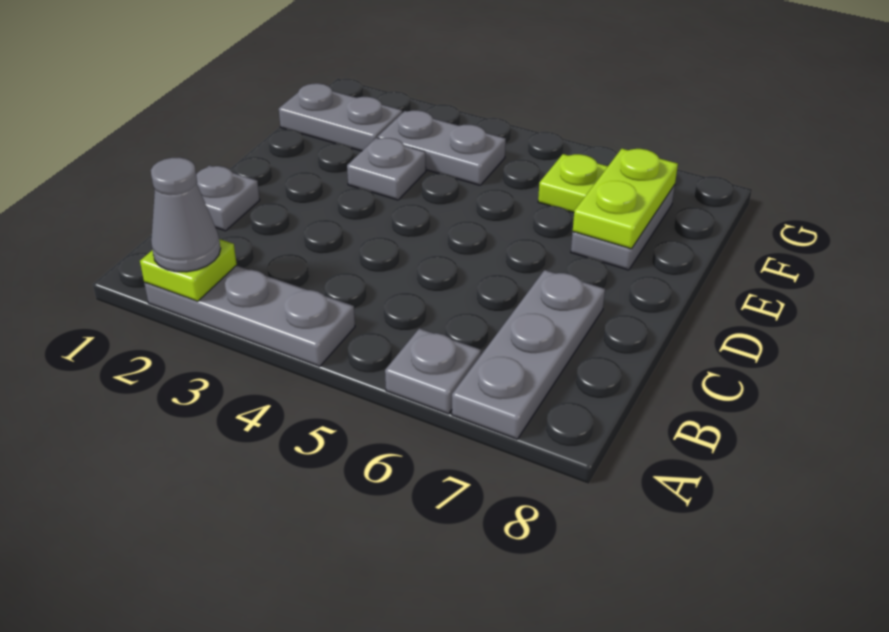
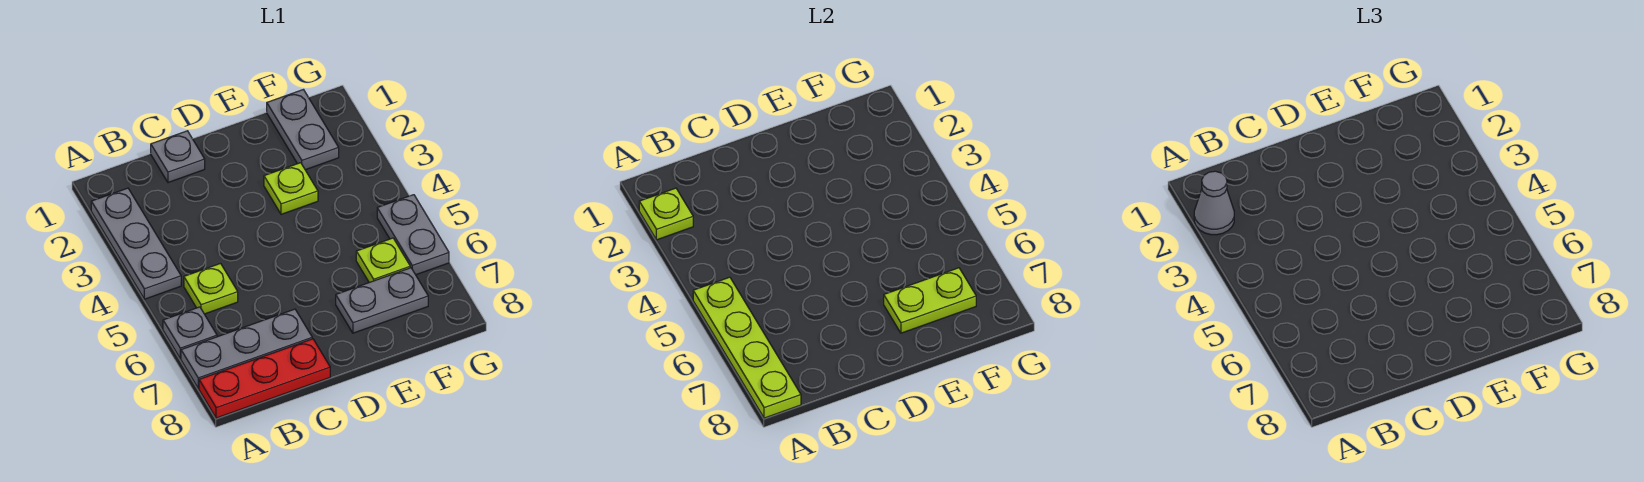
none -> lime plate A5:A8 level 2
none -> red plate A8:C8 level 1
none -> lime plate B5 level 1
grey plate E3 level 1 -> lime plate E3 level 1
grey plate F3:F4 level 1 -> grey plate G5:G6 level 1

